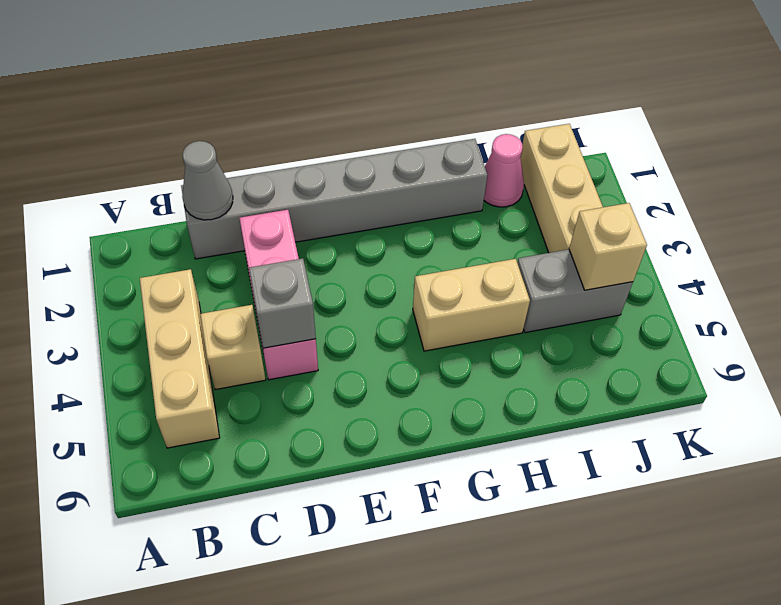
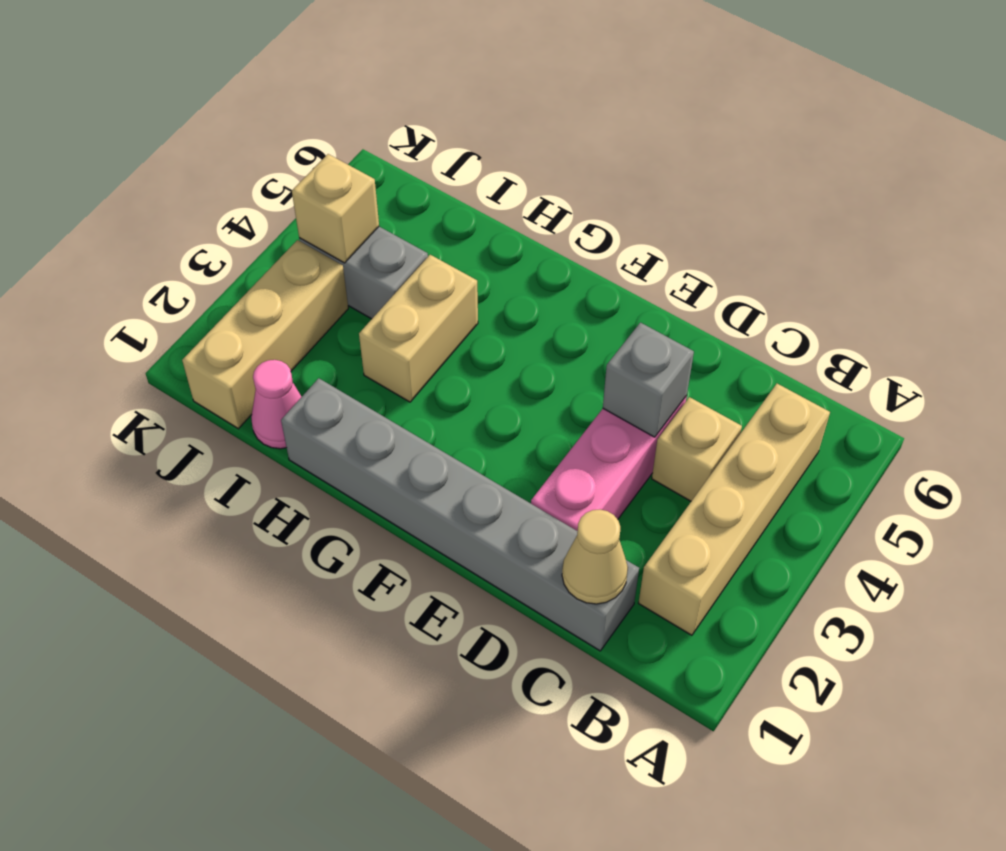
tan brick B3:B5 level 1 -> tan brick B2:B5 level 1
grey cone C1 level 2 -> tan cone C1 level 2
tan brick G4:H4 level 1 -> tan brick H3:H4 level 1

